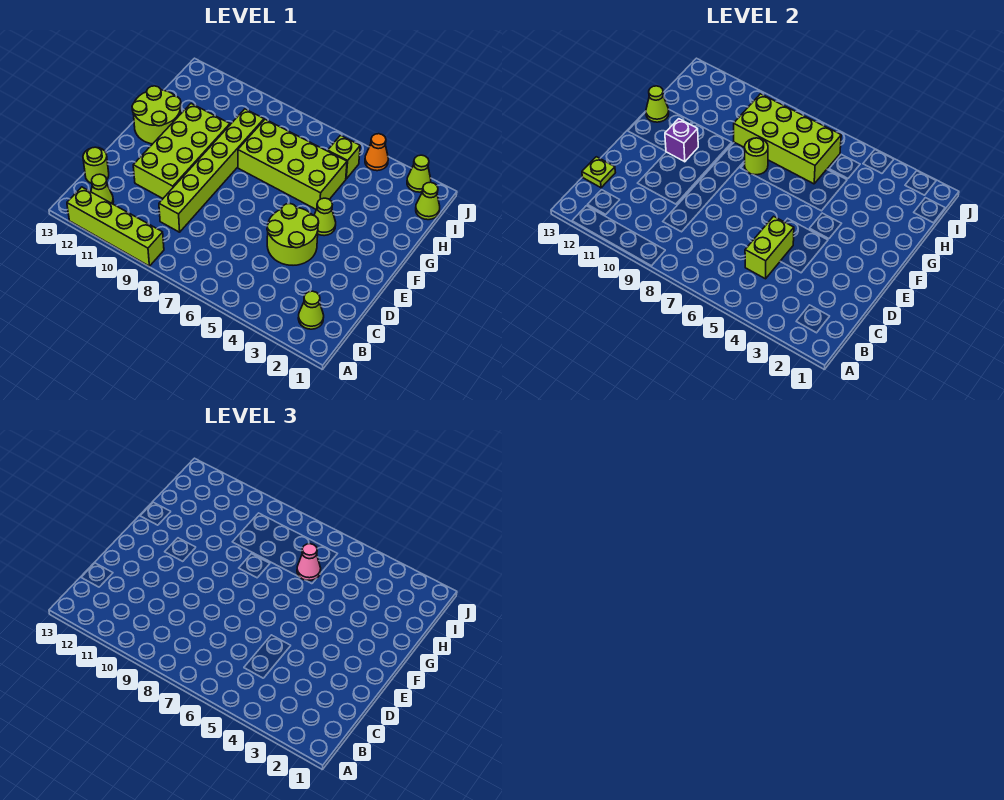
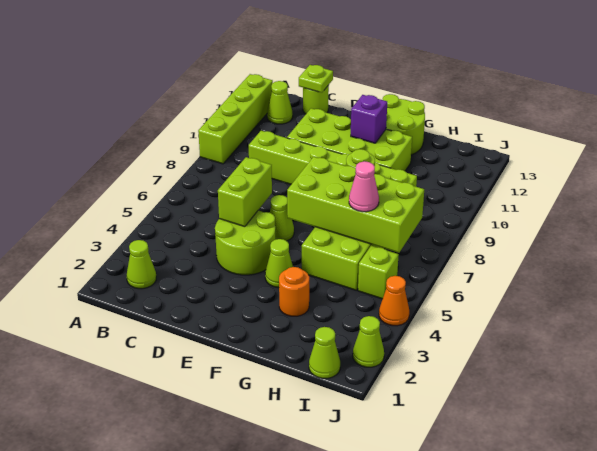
lime brick C5:D5 level 2 -> lime brick D5:D6 level 2
none -> orange round brick G3 level 1
lime cone G13 level 2 -> lime cone E6 level 1
lime brick H6:I9 level 2 -> lime brick F6:I7 level 2

